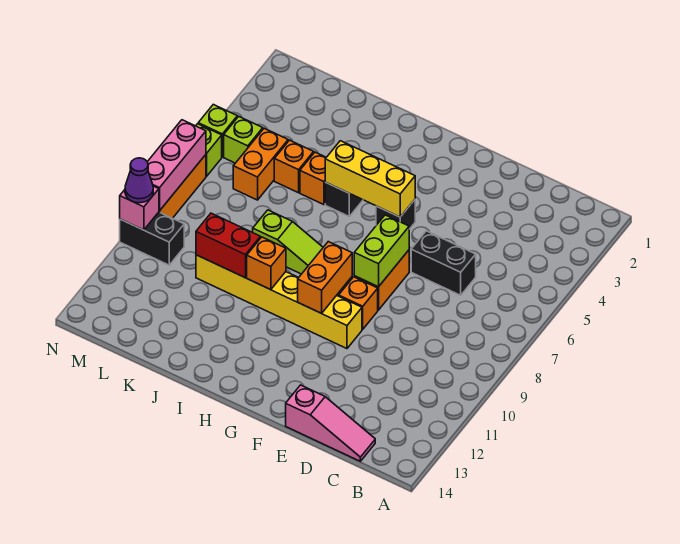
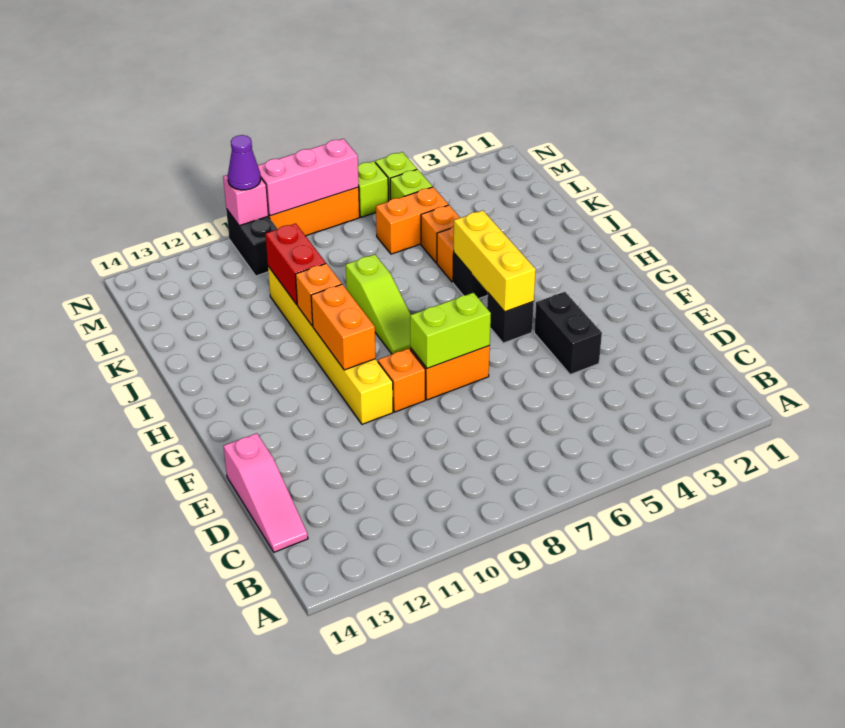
black brick D6:E6 level 1 -> black brick E4:F4 level 1
orange brick G9:G10 level 2 -> orange brick G10:H10 level 2

